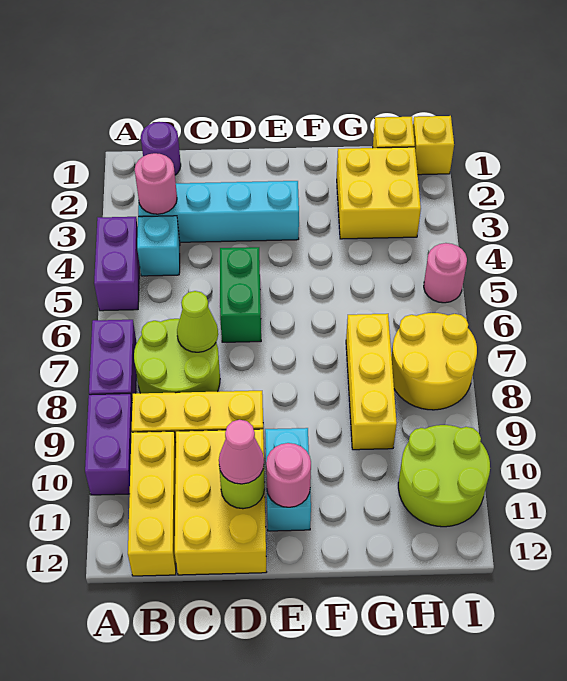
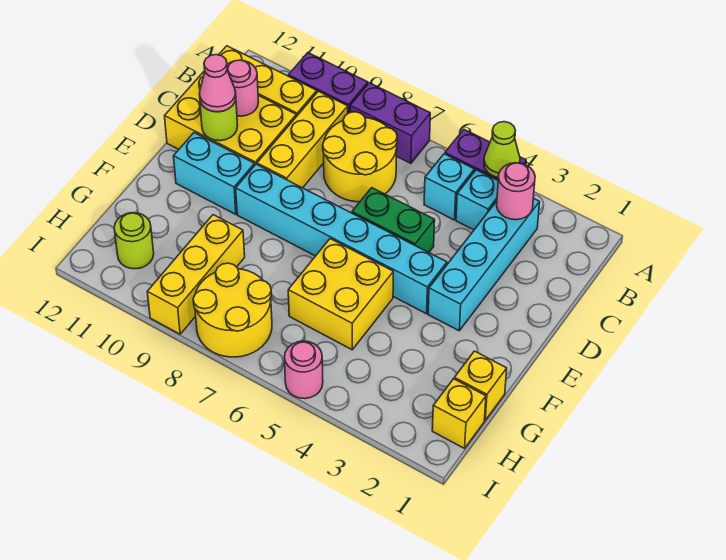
purple round brick B1 level 1 -> none
none -> cyan brick B5 level 1
lime round brick B7:C8 level 1 -> yellow round brick B7:C8 level 1
lime cone C7 level 2 -> lime cone A4 level 2
none -> cyan brick E4:E9 level 1
pink round brick E11 level 2 -> pink round brick C11 level 2
yellow brick G2:H3 level 1 -> yellow brick F5:G6 level 1
yellow brick G7:G9 level 1 -> yellow brick G9:I9 level 1
lime round brick H10:I11 level 1 -> lime round brick H11 level 1
yellow brick I1 level 1 -> yellow brick G1 level 1

